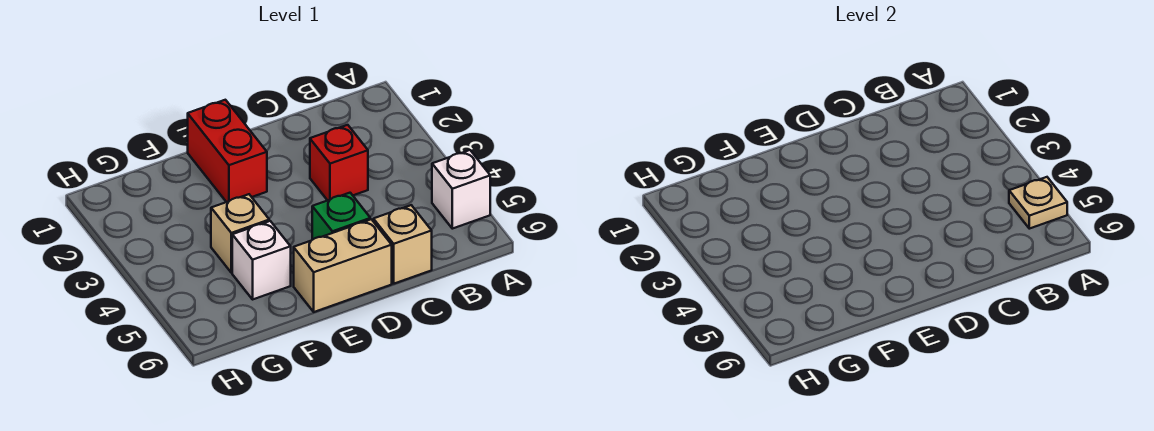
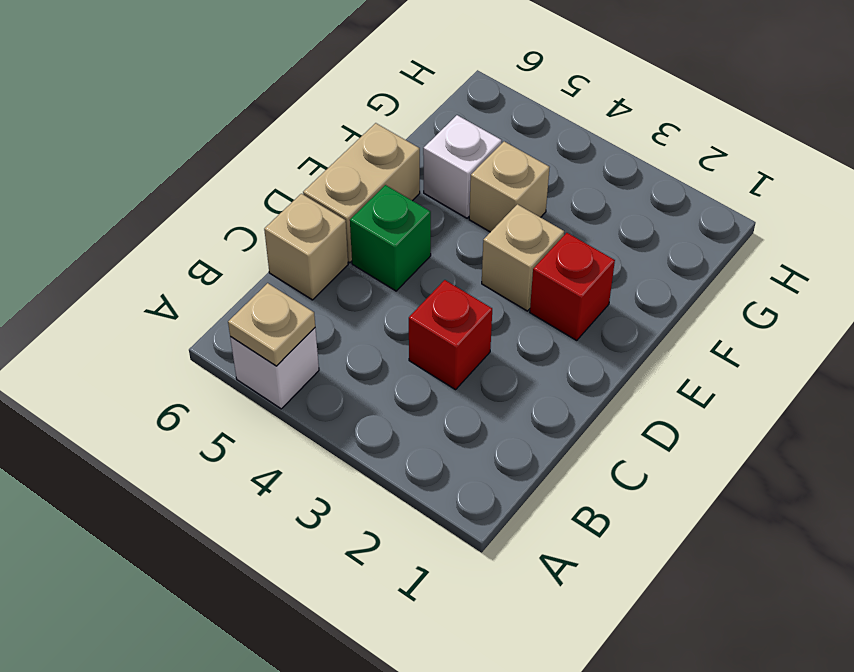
red brick E1:E2 level 1 -> red brick E2 level 1
none -> tan brick E3 level 1

